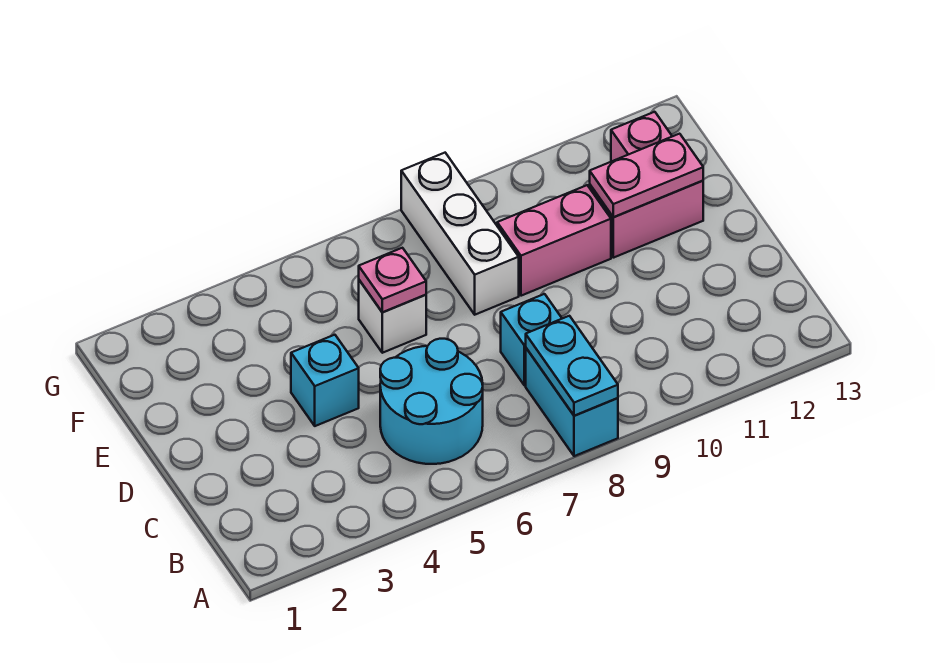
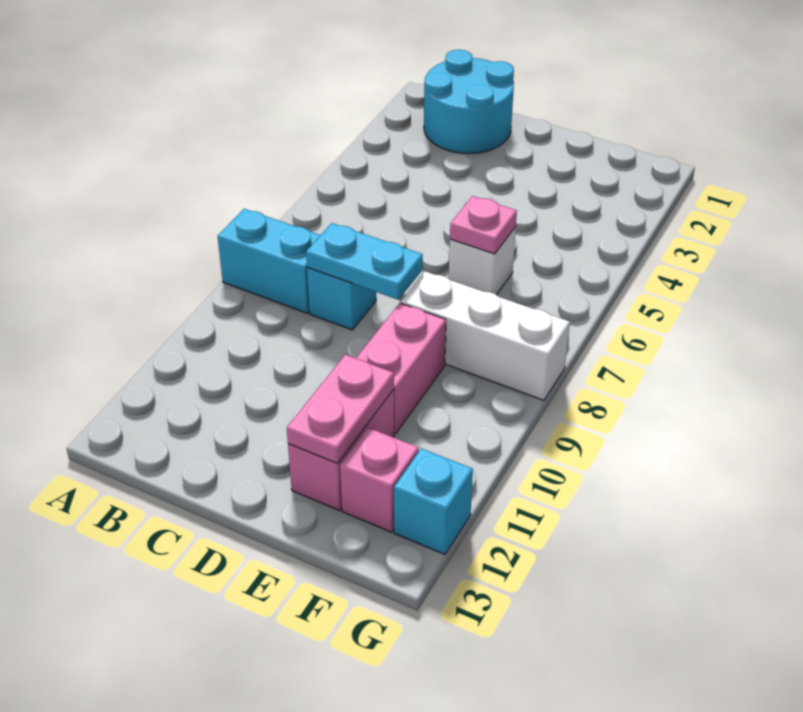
cyan plate A8:B8 level 2 -> cyan plate C8:D8 level 2
cyan round brick B5:C6 level 1 -> cyan round brick B1:C2 level 1
cyan brick D4 level 1 -> cyan brick G12 level 1

